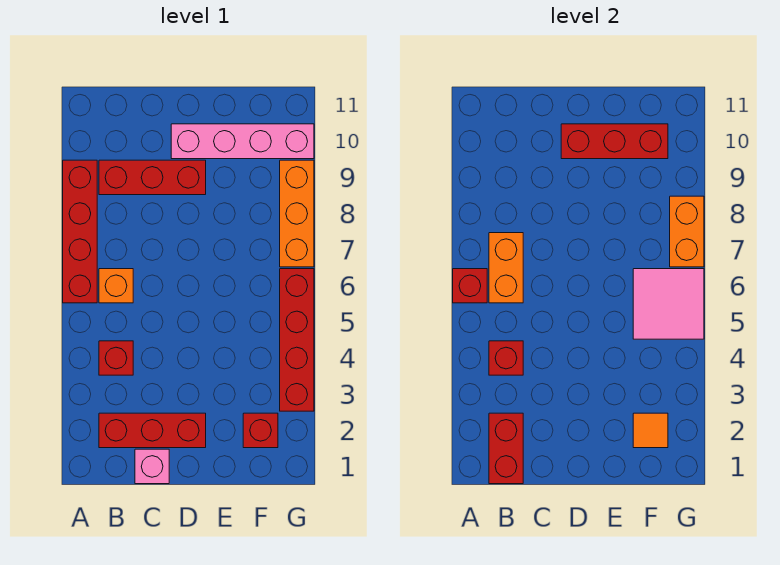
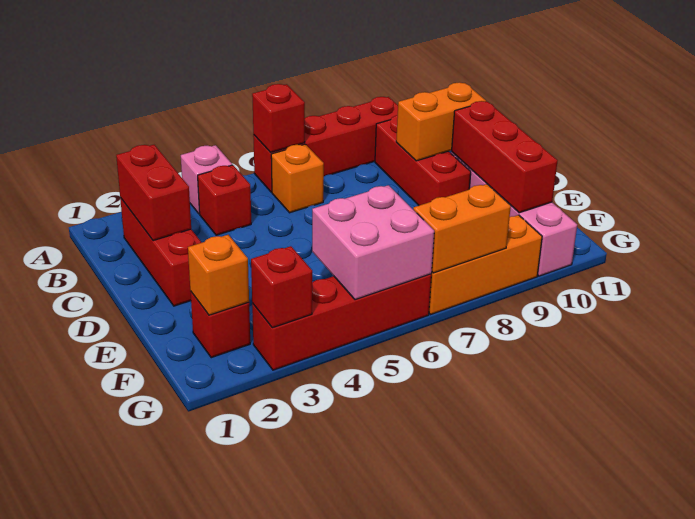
red brick B1:B2 level 2 -> red brick B2:C2 level 2
red brick B4 level 2 -> red brick G3 level 2
orange brick B6:B7 level 2 -> orange brick C9:C10 level 2
pink brick C1 level 1 -> pink brick A4 level 1
orange tile F2 level 2 -> orange brick F2 level 2
pink tile F5:G6 level 2 -> pink brick F5:G6 level 2

